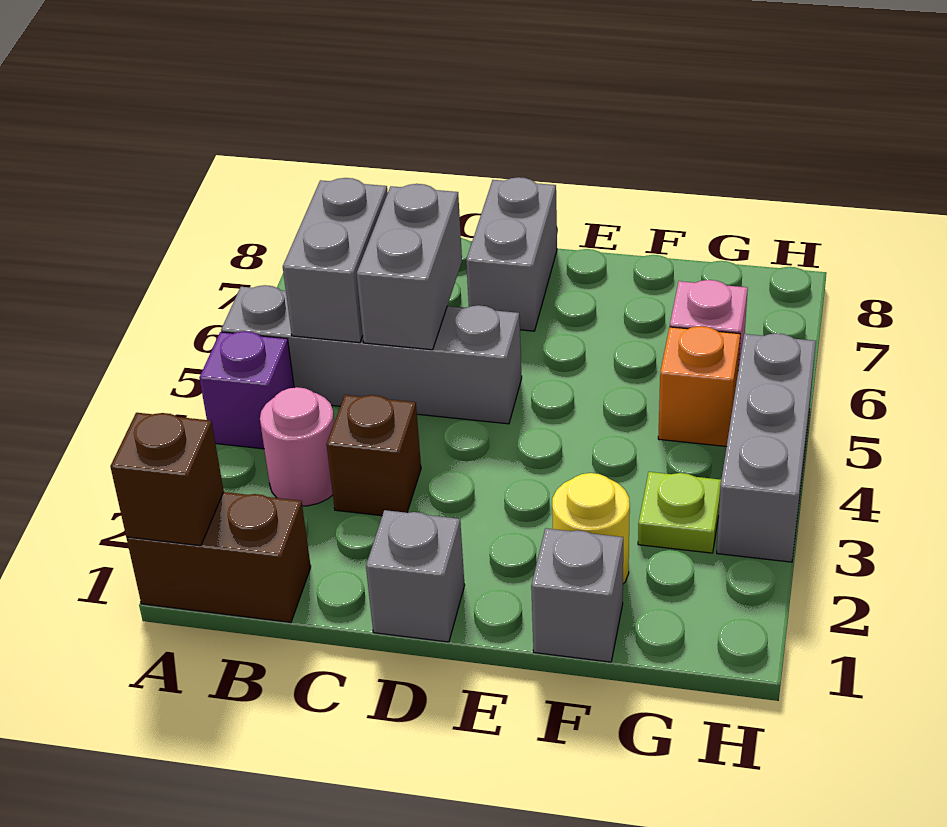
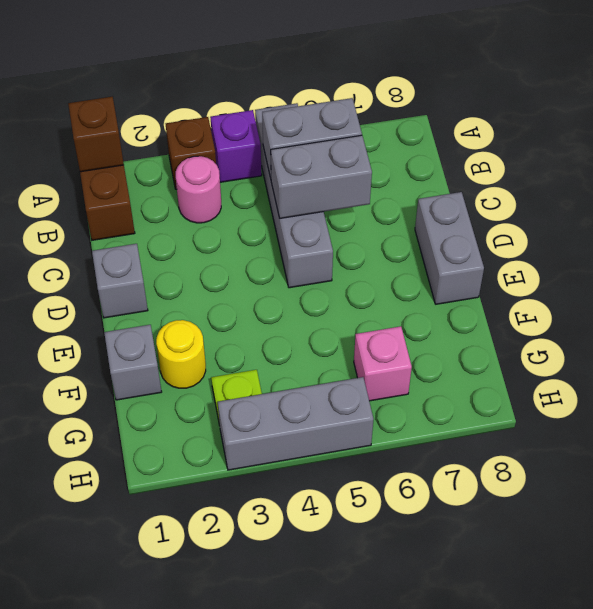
brown brick C3 level 1 -> brown brick A3 level 1
grey brick D7:D8 level 1 -> grey brick D8:E8 level 1
orange brick G5 level 1 -> none

